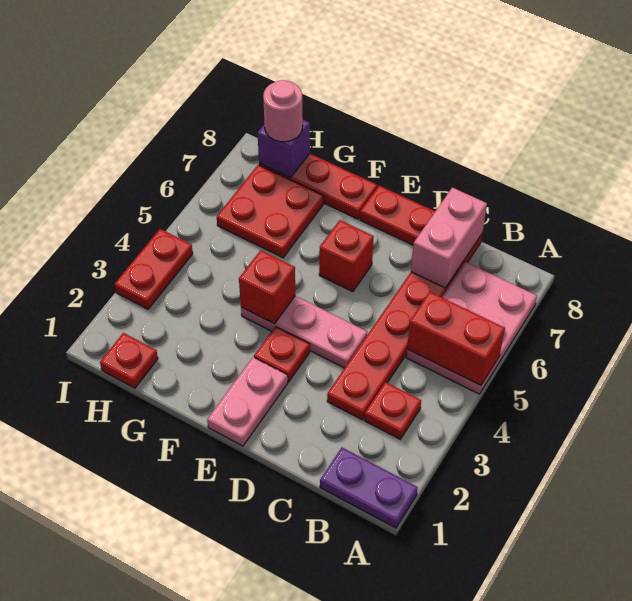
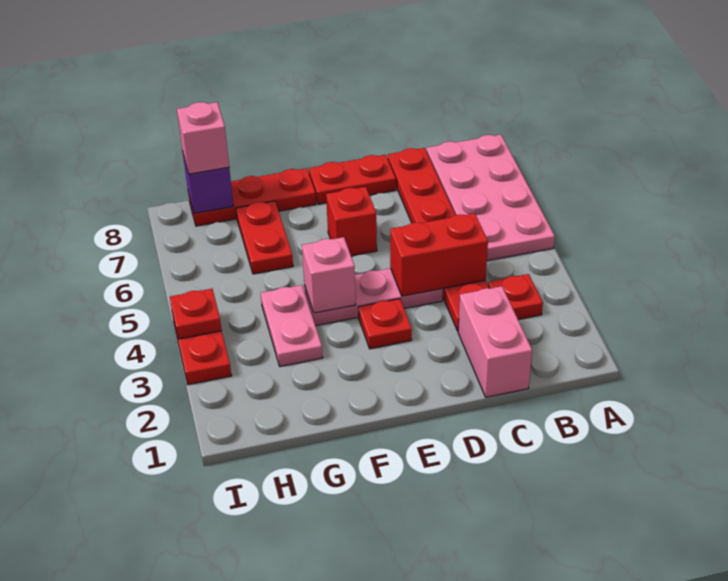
purple plate A1:B1 level 1 -> none
pink plate A5:B7 level 1 -> pink plate A5:B8 level 1
red brick A5:B5 level 2 -> red brick C4:D4 level 2
pink brick C7:C8 level 2 -> pink brick C1:C2 level 1
pink plate E1:E2 level 1 -> pink plate G3:G4 level 1
red brick F4 level 2 -> pink brick F4 level 2
red plate G6:H7 level 1 -> red plate G6:G7 level 1
red plate H1 level 1 -> red plate I4 level 2
pink round brick H8 level 3 -> pink brick H8 level 3

